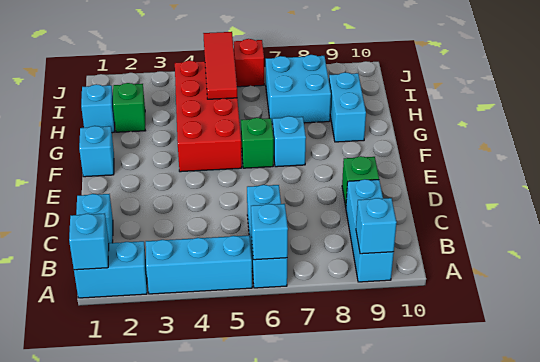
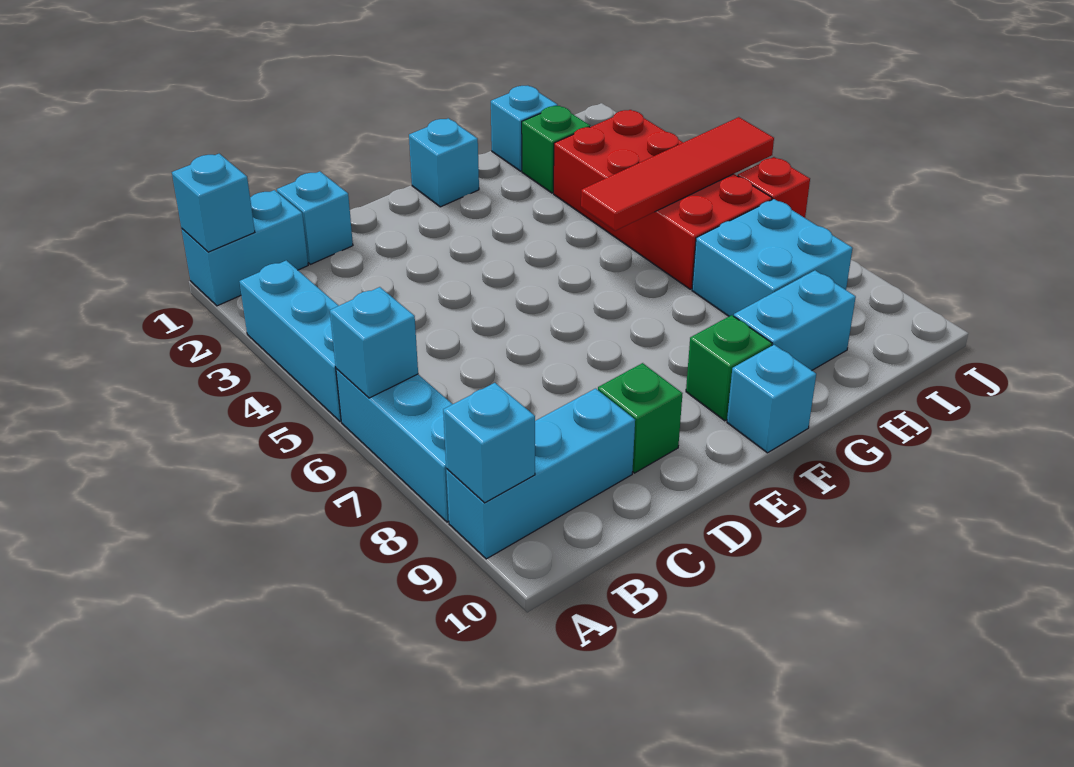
cyan brick A1:A2 level 1 -> cyan brick A1:B1 level 1
cyan brick A6:C6 level 1 -> cyan brick A6:A8 level 1
red brick F4:I5 level 1 -> red brick H3:I6 level 1
green brick F6 level 1 -> green brick F9 level 1
cyan brick F7 level 1 -> cyan brick F10 level 1
red tile H5:J5 level 2 -> red tile G5:J5 level 2

